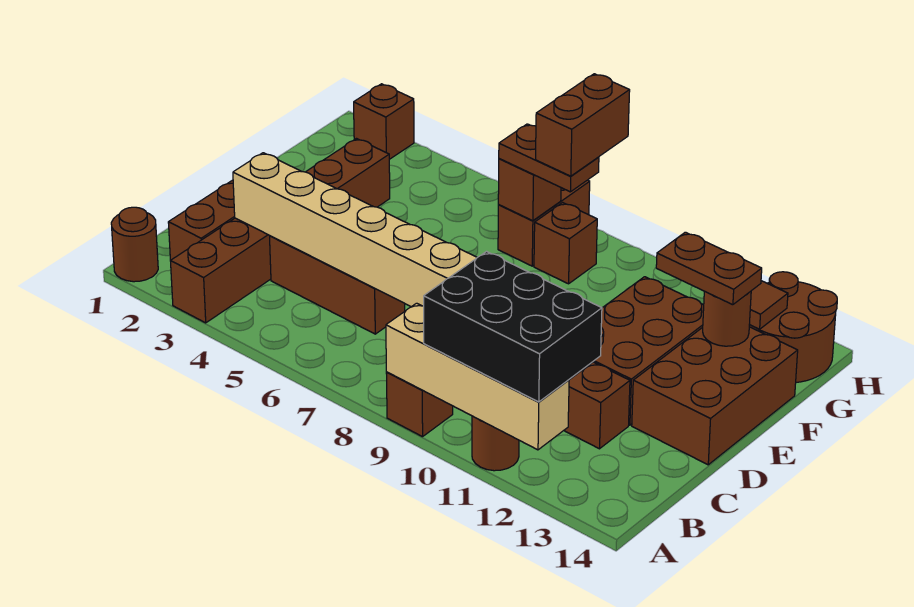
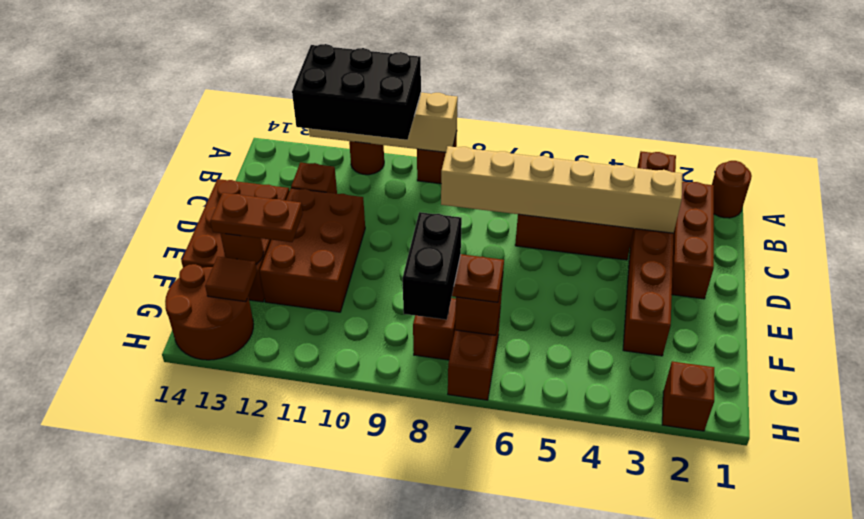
brown brick G8:H8 level 4 -> black brick G8:H8 level 4

